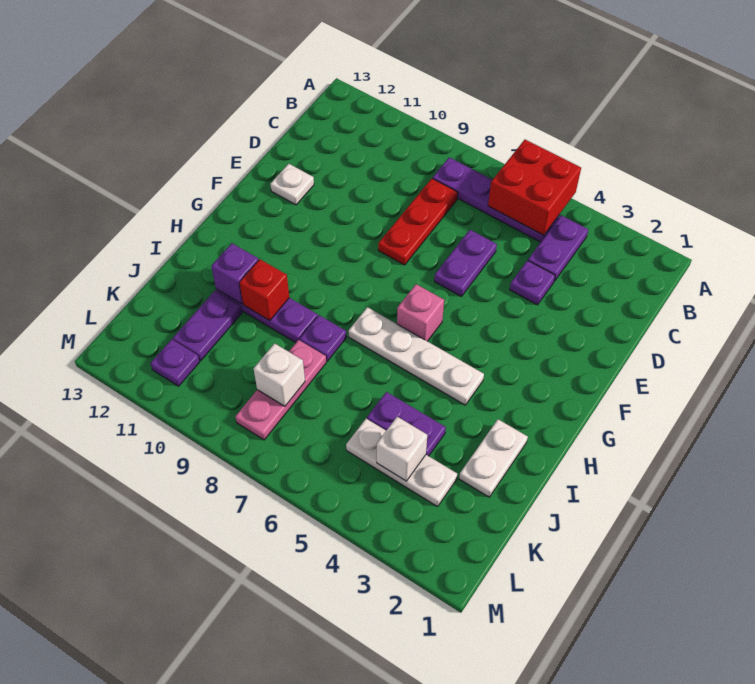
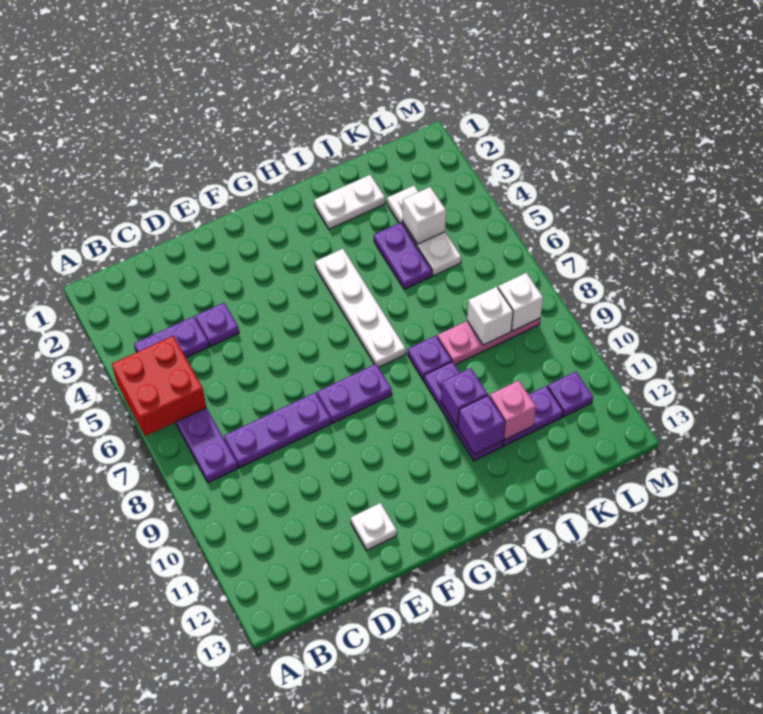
red plate C8:E8 level 1 -> purple plate C8:E8 level 1
purple plate D6:E6 level 1 -> purple plate F8:G8 level 1
pink brick G6 level 1 -> pink brick J11 level 2
red brick I10 level 2 -> purple brick I10 level 2
none -> white brick L8 level 2

